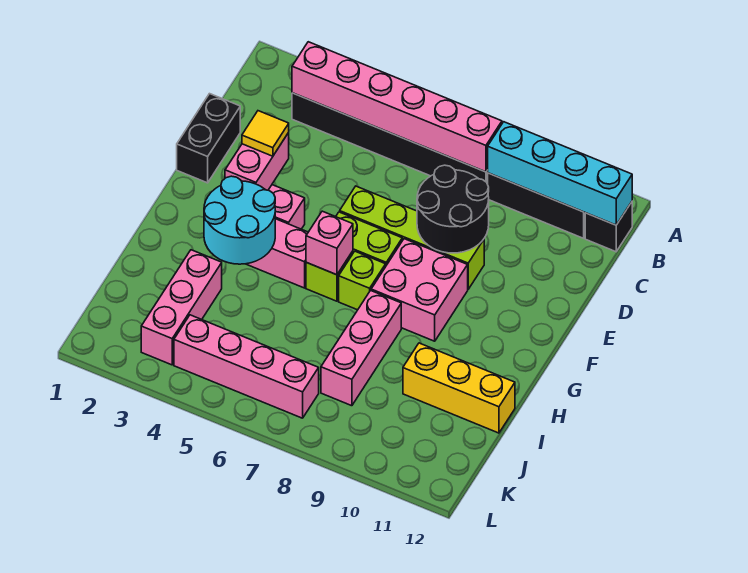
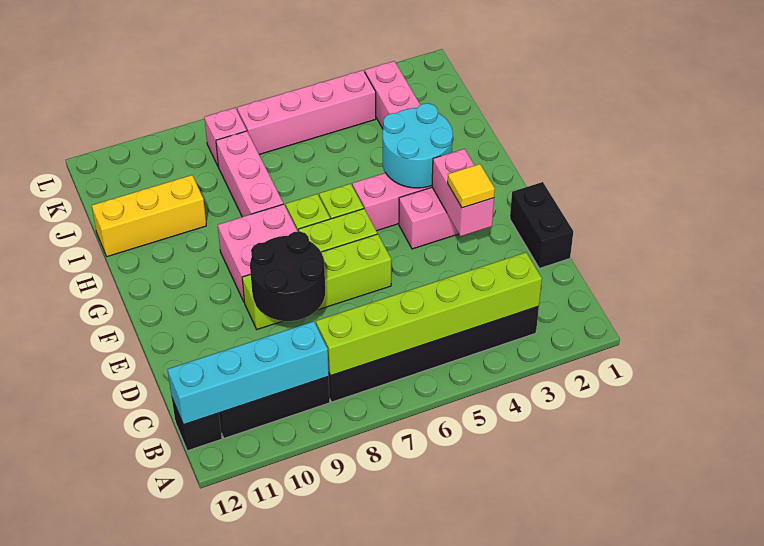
pink brick B3:B8 level 2 -> lime brick B3:B8 level 2
pink brick G6 level 2 -> pink brick K8 level 1

